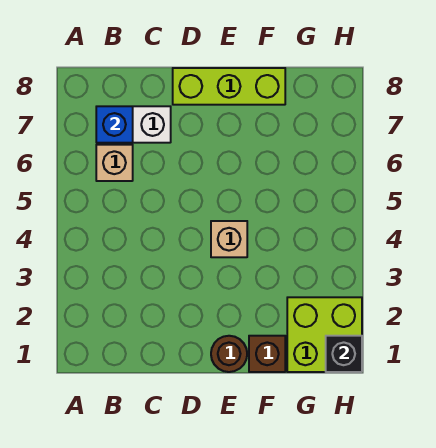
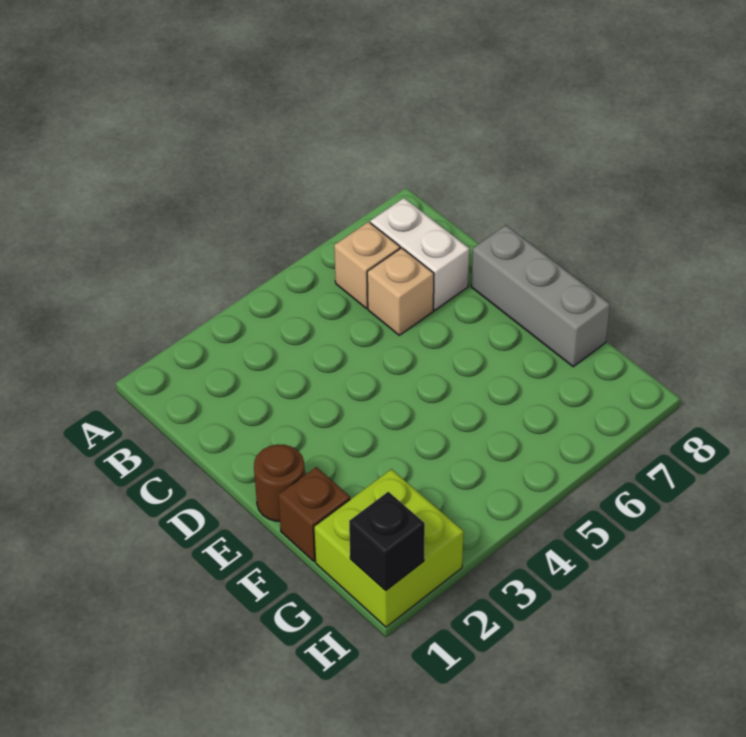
blue brick B7 level 2 -> none
lime brick D8:F8 level 1 -> grey brick D8:F8 level 1
tan brick E4 level 1 -> tan brick C6 level 1

